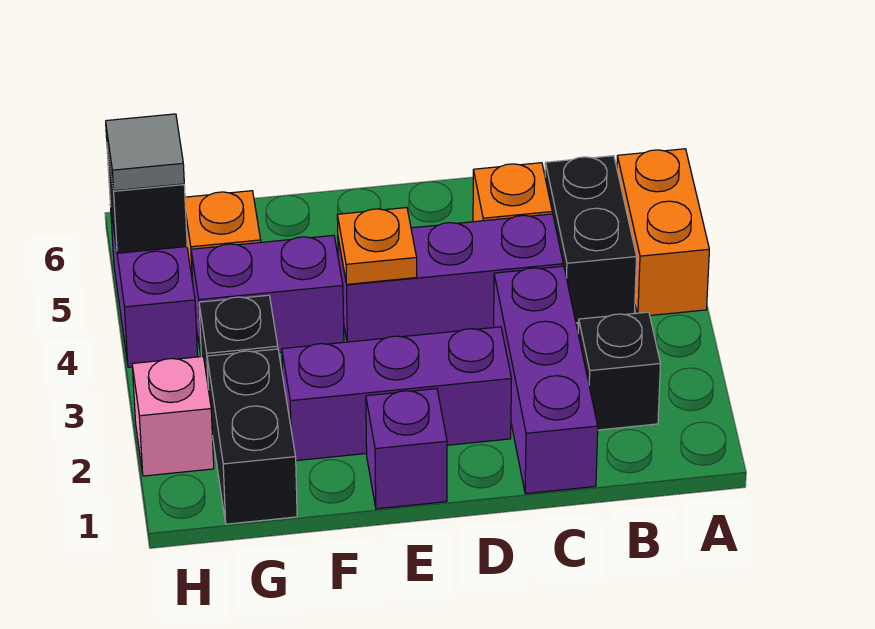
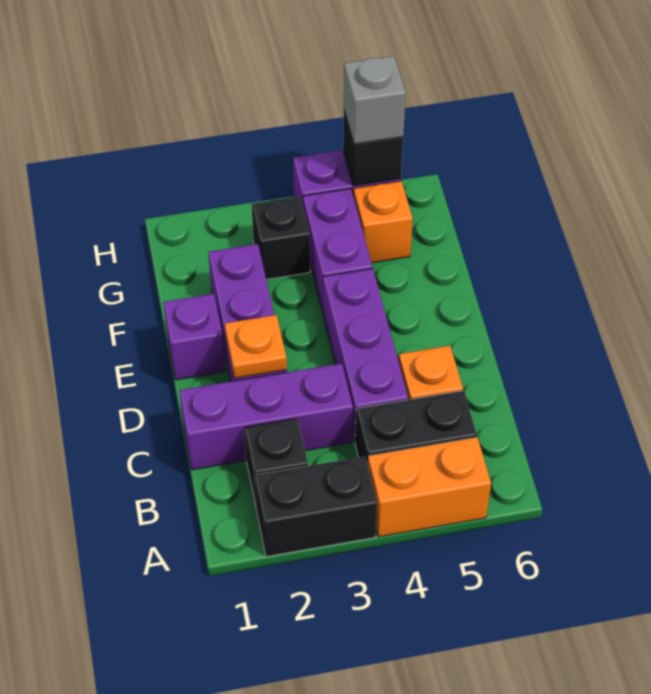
orange plate E4 level 2 -> orange plate D2 level 2
black brick G1:G2 level 1 -> black brick A2:A3 level 1
pink brick H2 level 1 -> none
grey tile H5 level 3 -> grey brick H5 level 3

